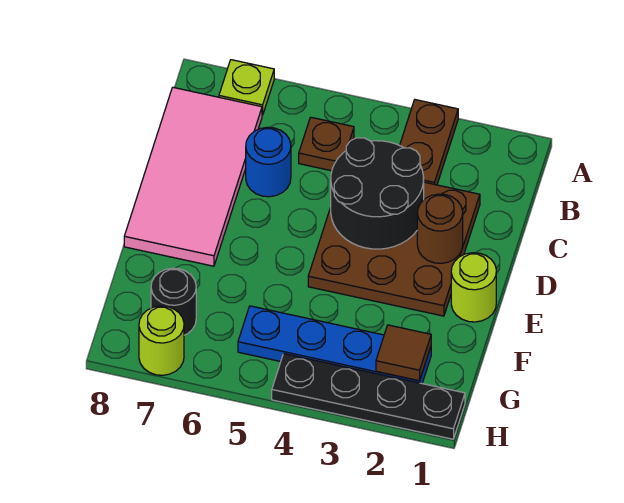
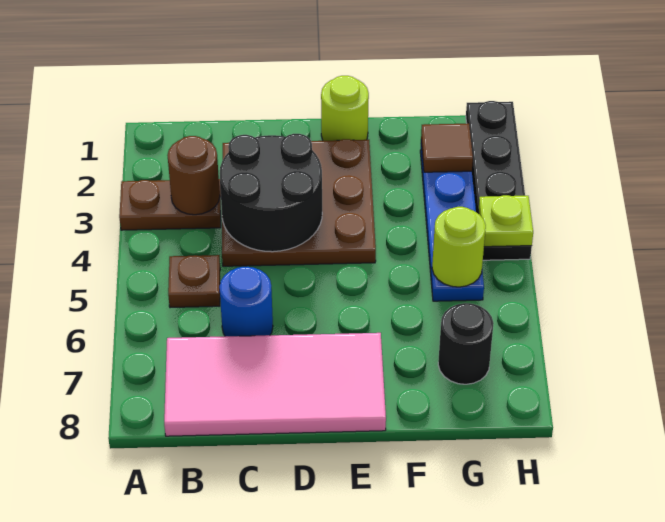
lime plate A7 level 1 -> lime plate H4 level 2
brown round brick D2 level 2 -> brown round brick B3 level 2
lime round brick H7 level 1 -> lime round brick G5 level 2

